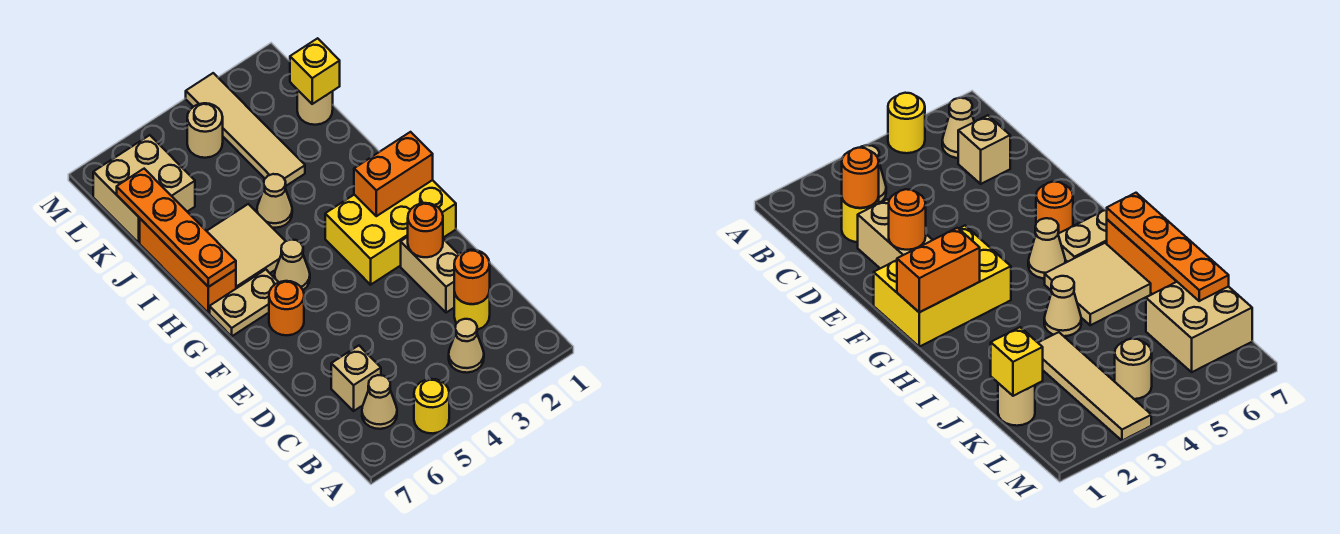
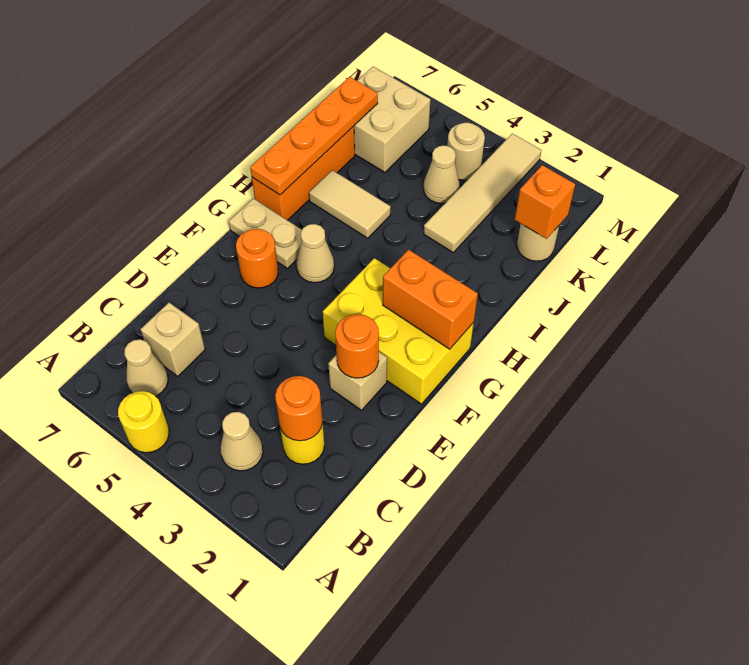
tan brick D2:E2 level 1 -> tan brick E2 level 1
tan tile H5:I6 level 1 -> tan tile I5:I6 level 1
tan cone I4 level 1 -> tan cone K4 level 1
yellow brick K1 level 2 -> orange brick K1 level 2

